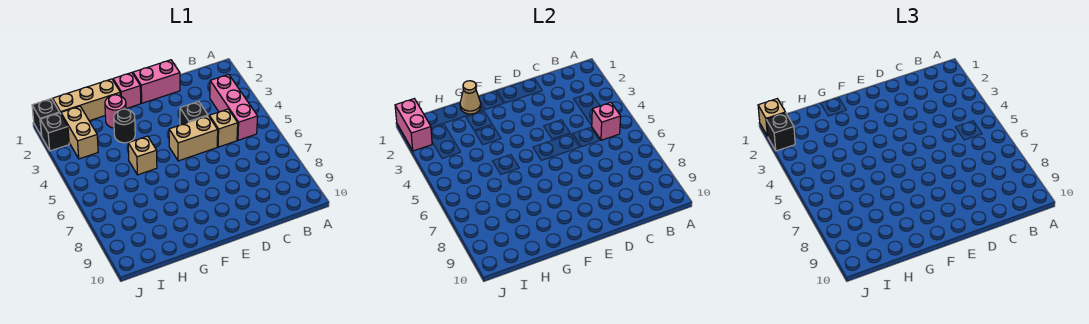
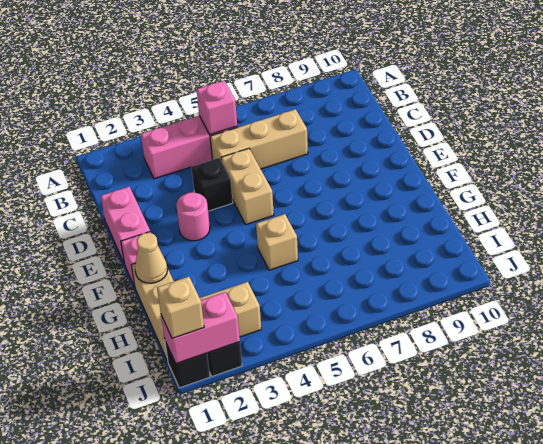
tan brick C5 level 1 -> tan brick C5:C7 level 1
pink round brick G2 level 1 -> pink round brick E3 level 1
black round brick G3 level 1 -> none
black brick J2 level 3 -> none

